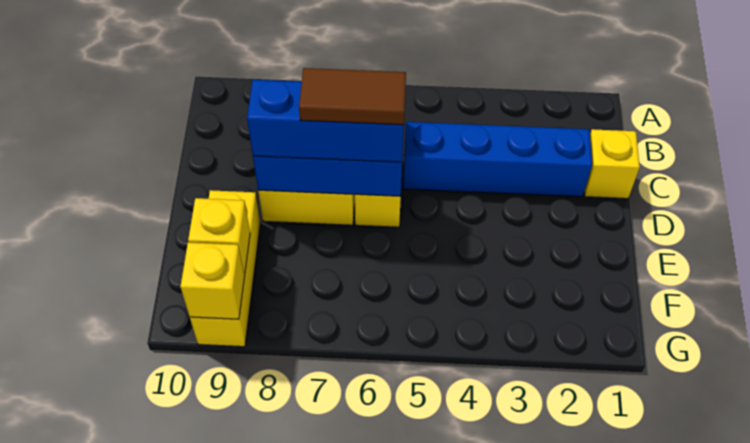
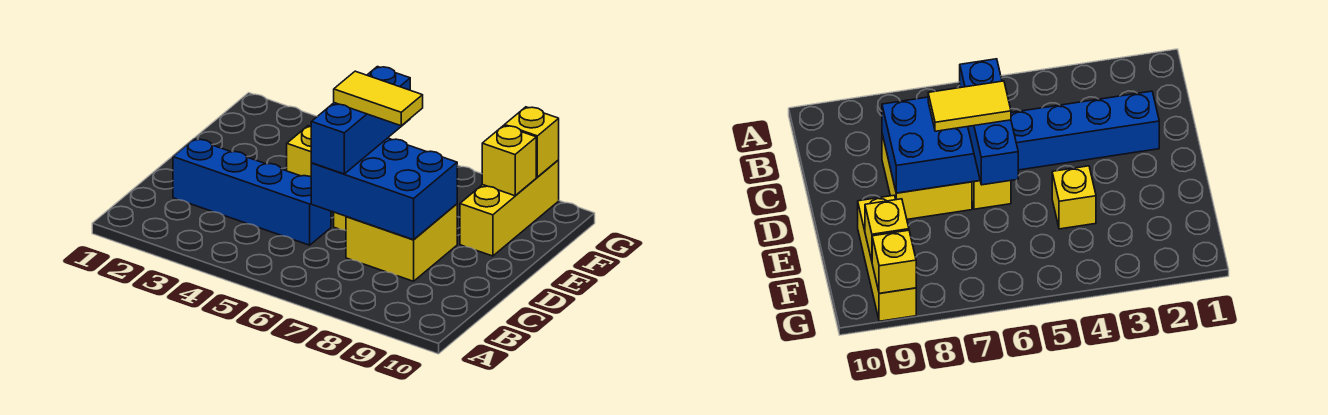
yellow brick C1 level 1 -> yellow brick E4 level 1
blue brick D6:D8 level 3 -> blue brick C6:E6 level 3
brown tile D6:D7 level 4 -> yellow tile D6:D7 level 4

